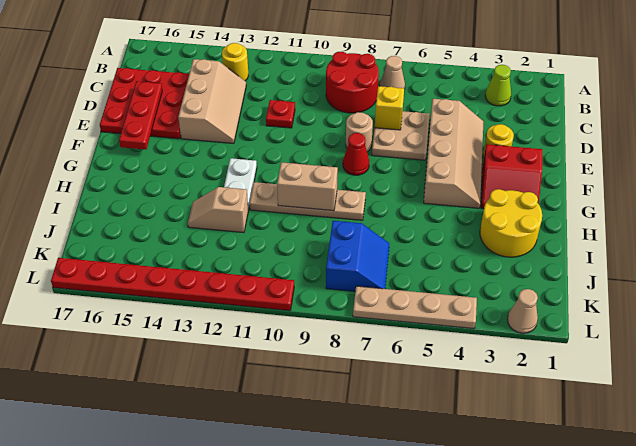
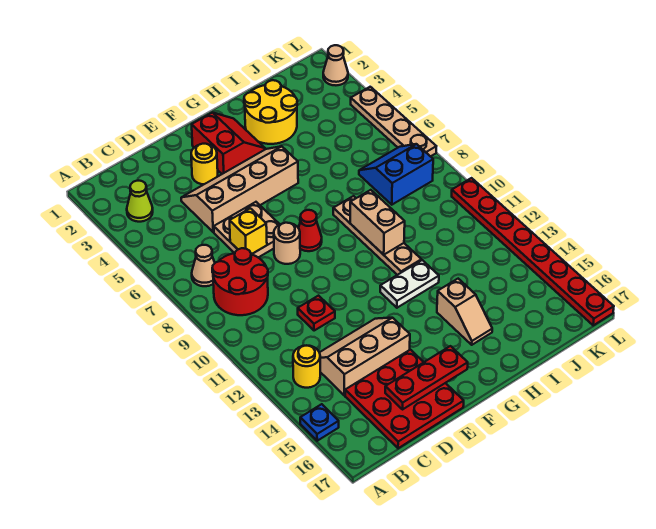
none -> blue plate A15 level 1
tan slope I12:I13 level 1 top 12 -> tan slope H14:H15 level 1 top 14

